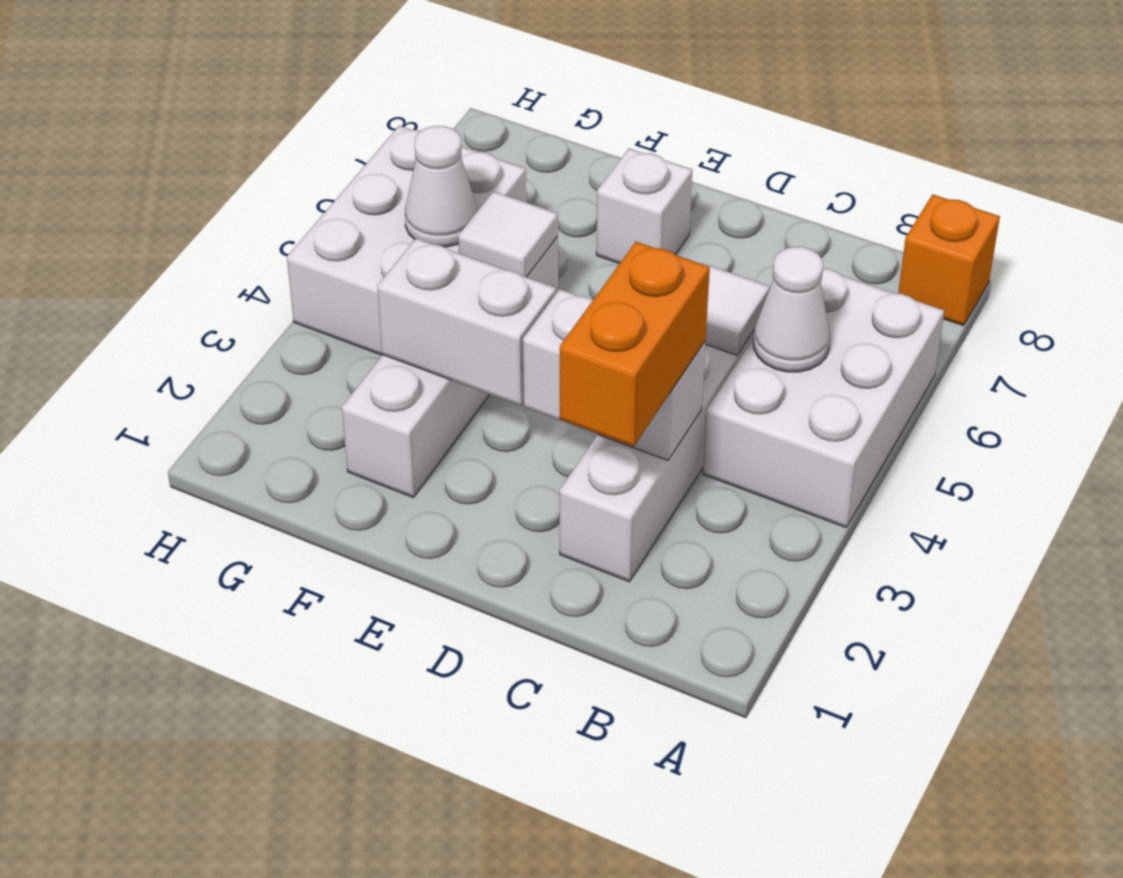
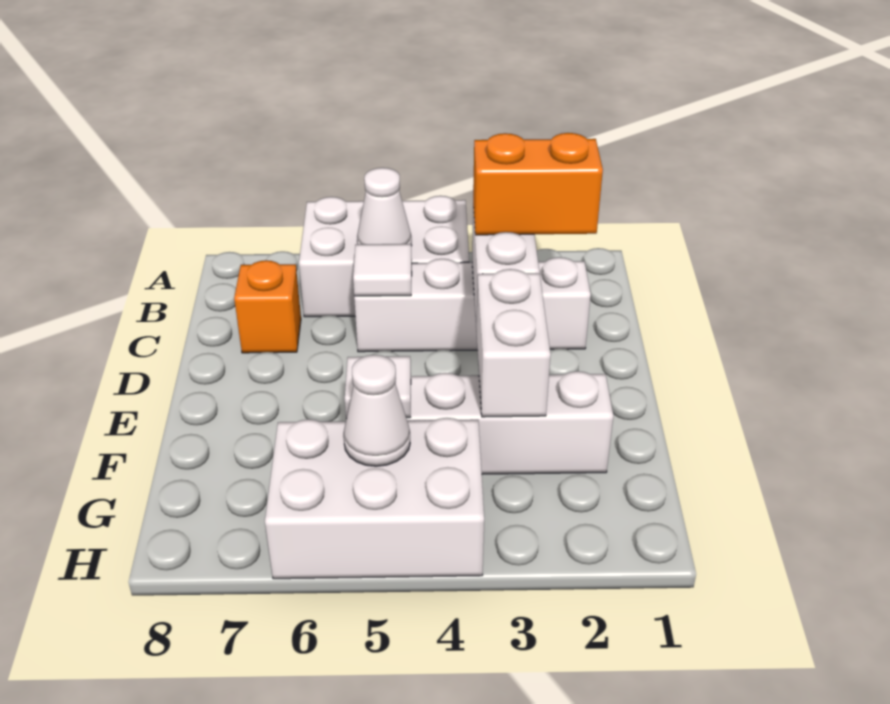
orange brick A8 level 1 -> orange brick C7 level 1
white brick E7 level 1 -> none

